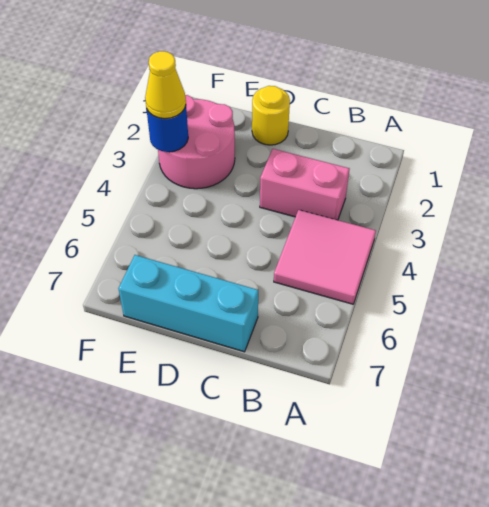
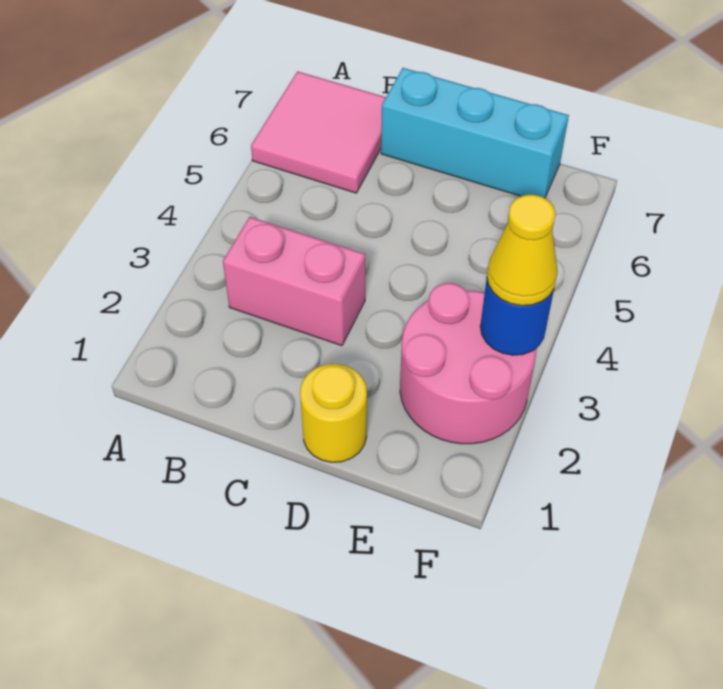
pink tile A4:B5 level 1 -> pink tile A6:B7 level 1

